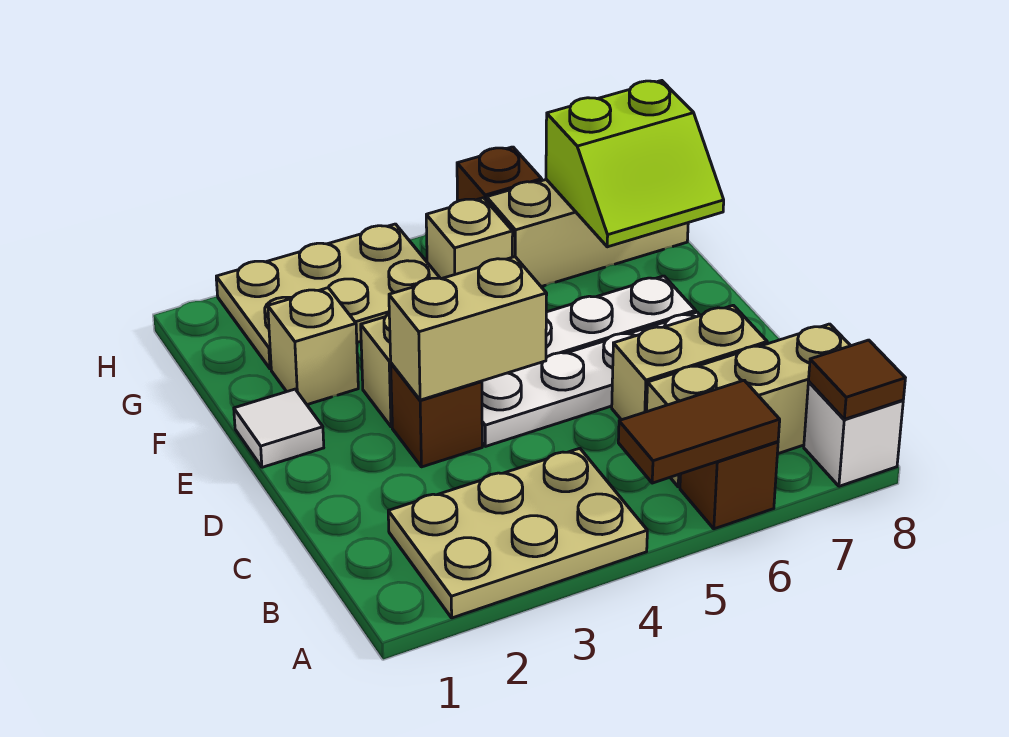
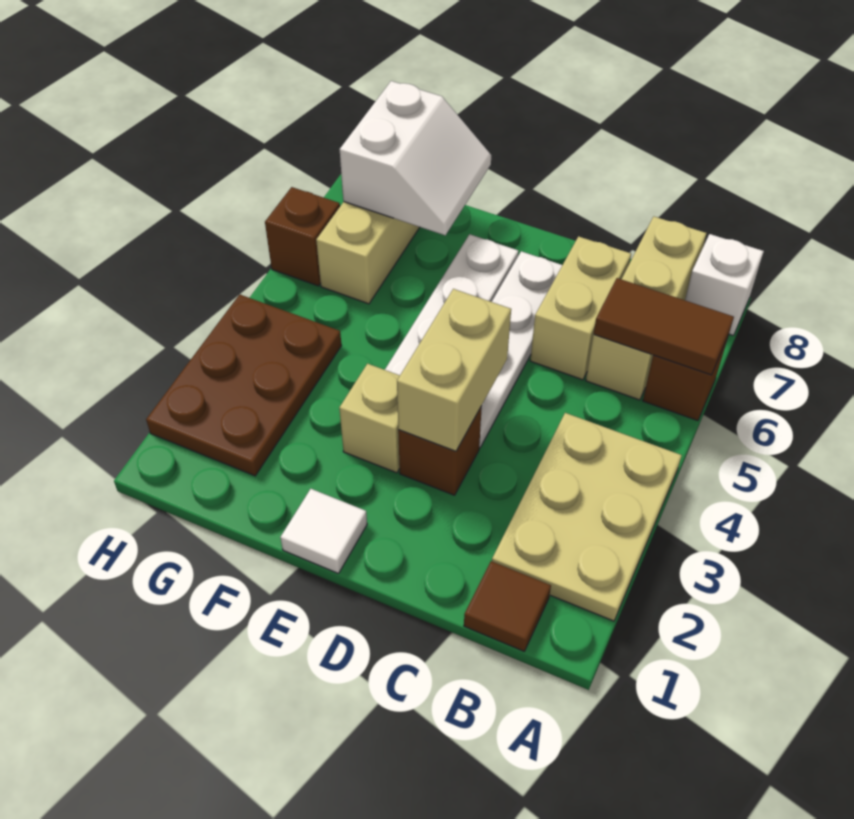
brown tile A5:A6 level 2 -> brown tile A6:B6 level 2
brown tile A8 level 2 -> brown tile B1 level 1
tan brick F2 level 1 -> none
lime slope F7:G8 level 2 top G -> white slope F7:G8 level 2 top G
tan plate G2:H4 level 1 -> brown plate G2:H4 level 1
tan brick G5 level 1 -> none

